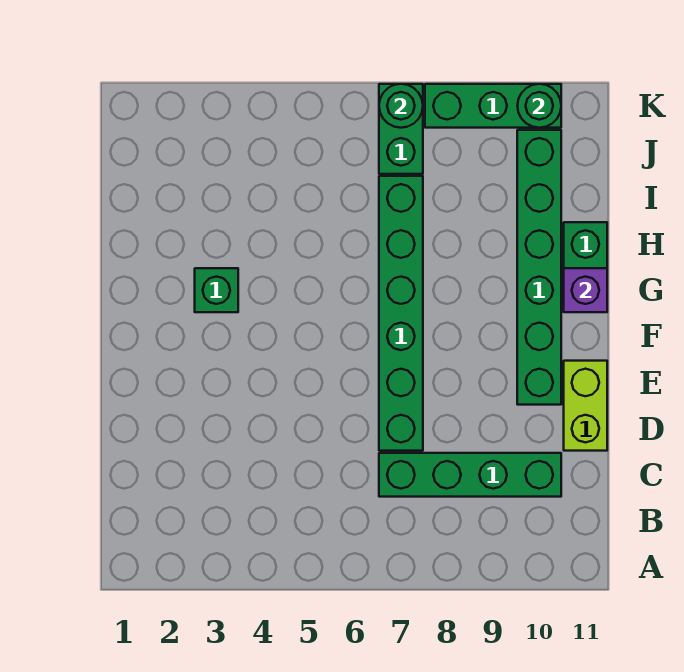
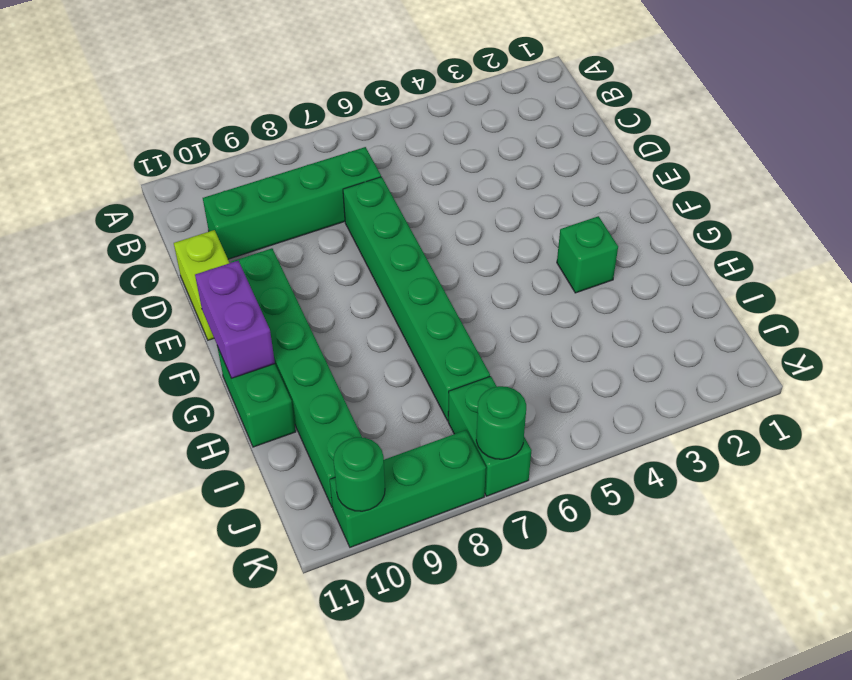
purple brick G11 level 2 -> purple brick F11:G11 level 2

